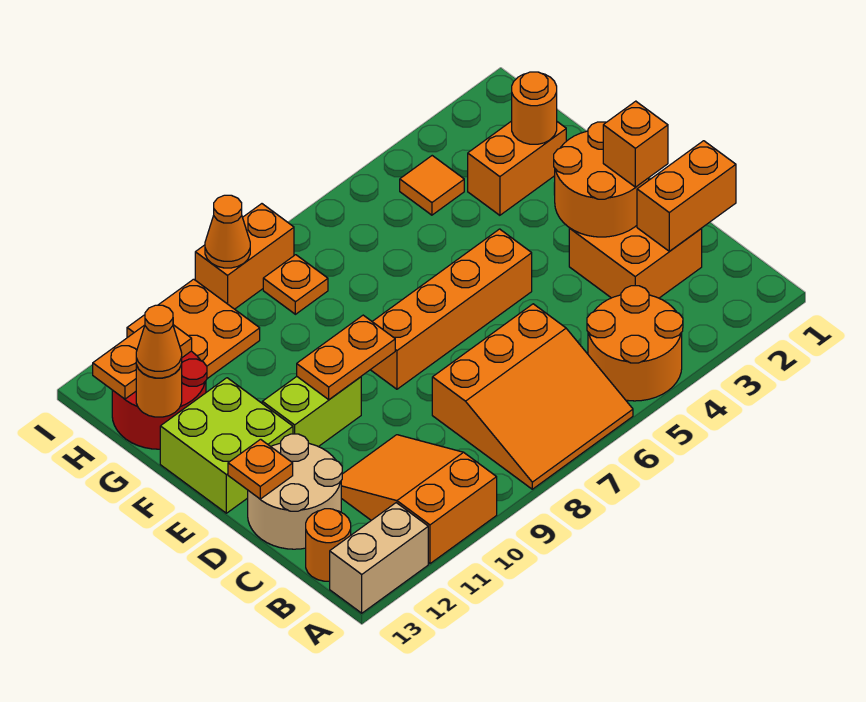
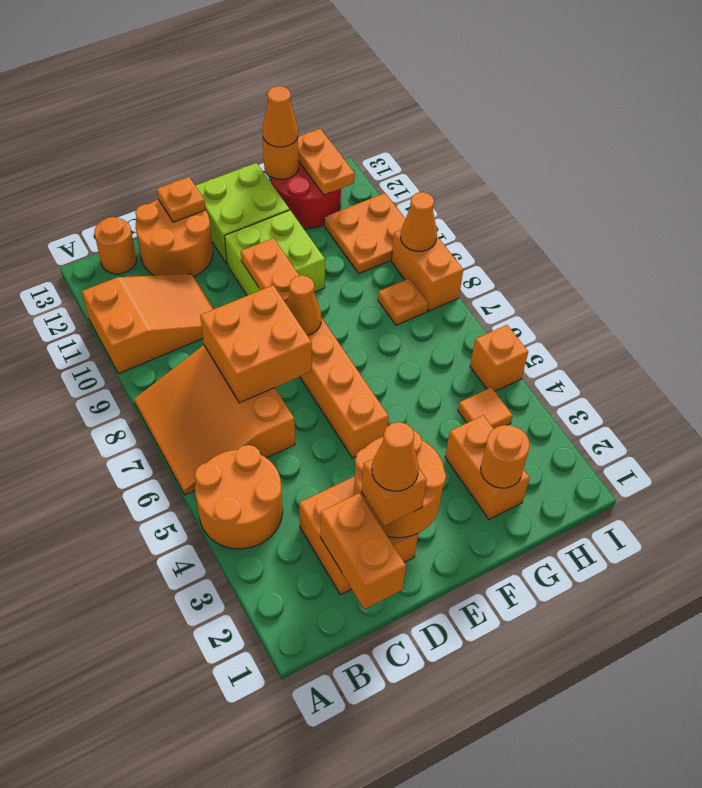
tan brick A12:A13 level 1 -> none
none -> orange brick C7:D8 level 2
tan round brick C12:D13 level 1 -> orange round brick C12:D13 level 1
none -> orange cone D2 level 4
none -> orange cone E8 level 2
lime brick E10:E11 level 1 -> lime brick E10:F11 level 1
none -> orange brick I5 level 1

